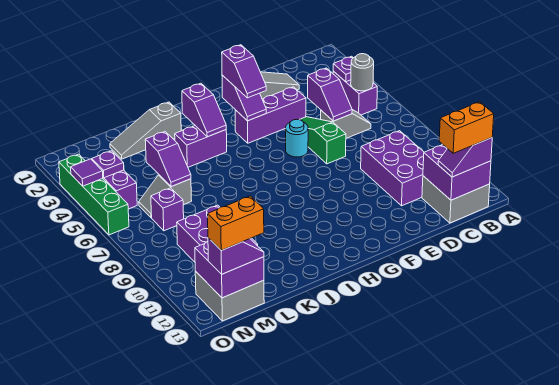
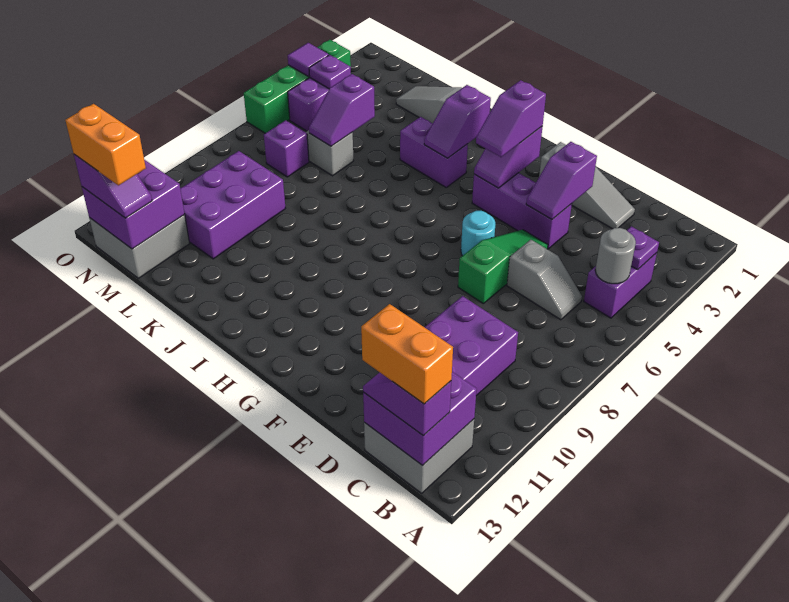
purple slope D5:D6 level 2 top 5 -> purple slope E3:E4 level 2 top 3

